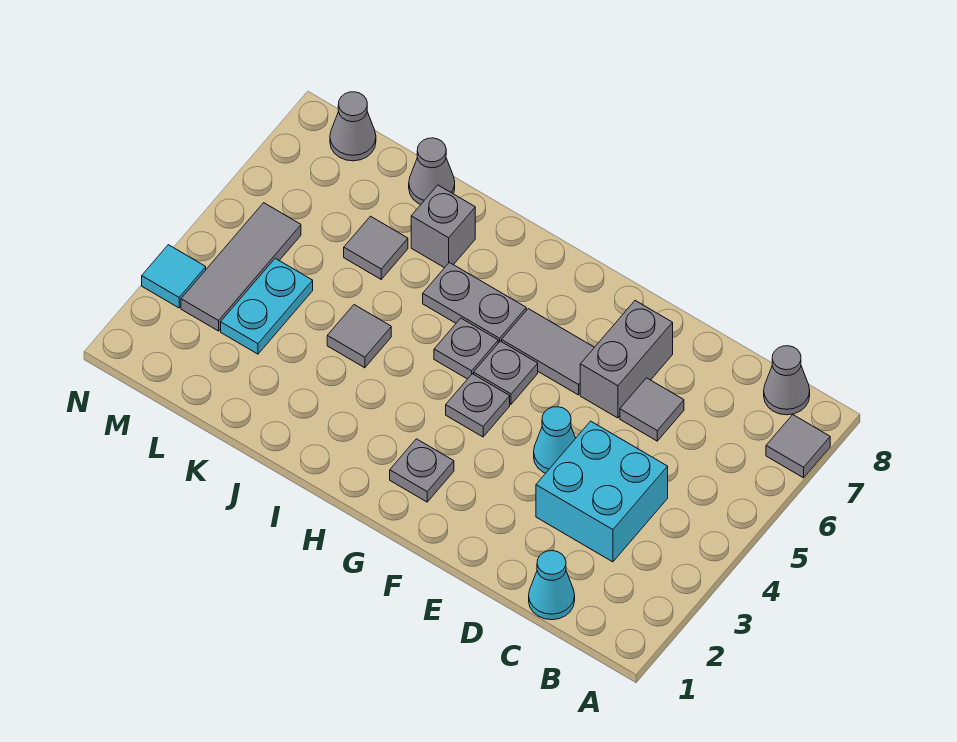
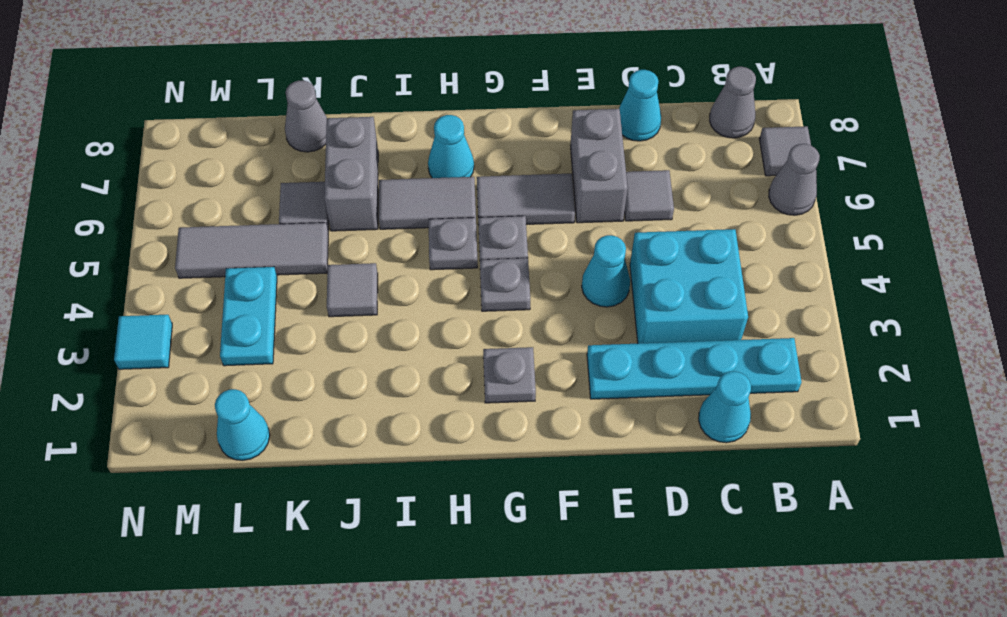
none -> cyan plate B2:E2 level 1
none -> cyan cone D8 level 1
grey plate H6:I6 level 1 -> grey tile H6:I6 level 1
none -> cyan cone H7 level 1
grey brick J7 level 1 -> grey brick J6:J7 level 1
none -> cyan cone L1 level 1
grey tile M3:M5 level 1 -> grey tile K5:M5 level 1
grey cone M8 level 1 -> grey cone A6 level 1

